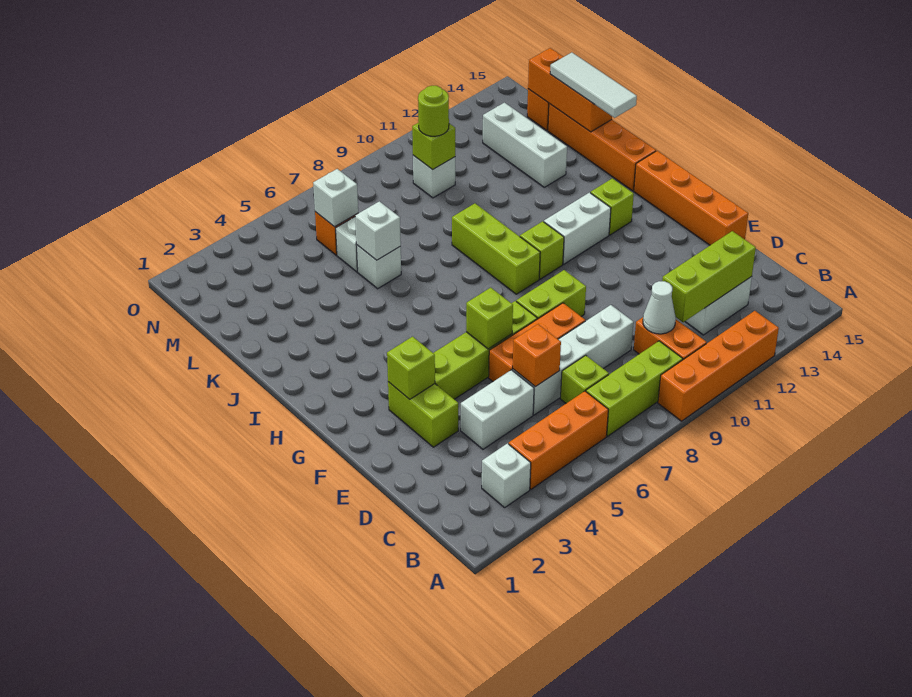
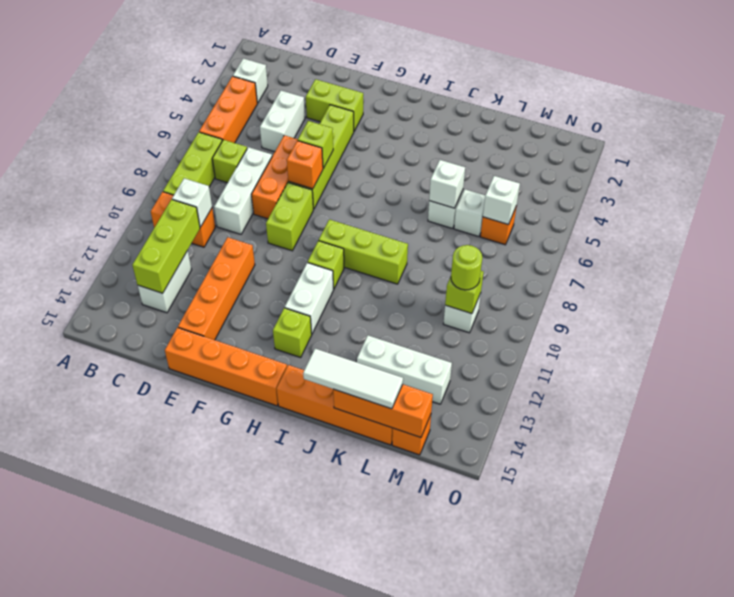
orange brick A9:A12 level 1 -> orange brick E11:E14 level 1
white cone C10 level 2 -> white brick C10 level 2
white brick D6:D9 level 1 -> white brick D7:D9 level 1
orange brick D6 level 2 -> orange brick F7 level 2
lime brick F3 level 2 -> none

